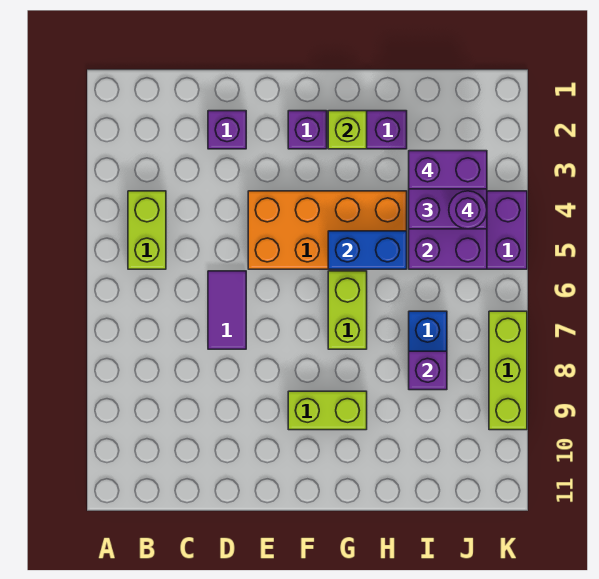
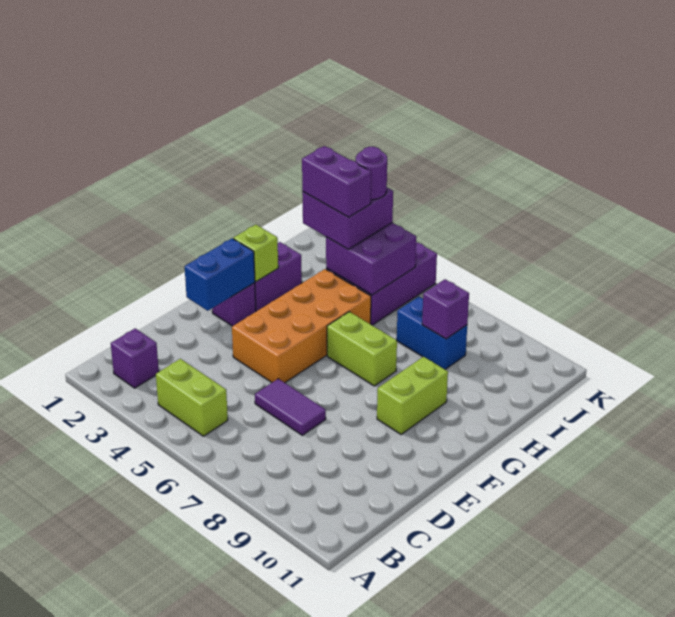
purple brick D2 level 1 -> purple brick B2 level 1
blue brick G5:H5 level 2 -> blue brick E2:F2 level 2
purple brick I3:J3 level 4 -> purple brick I3:I4 level 4
lime brick K7:K9 level 1 -> none

